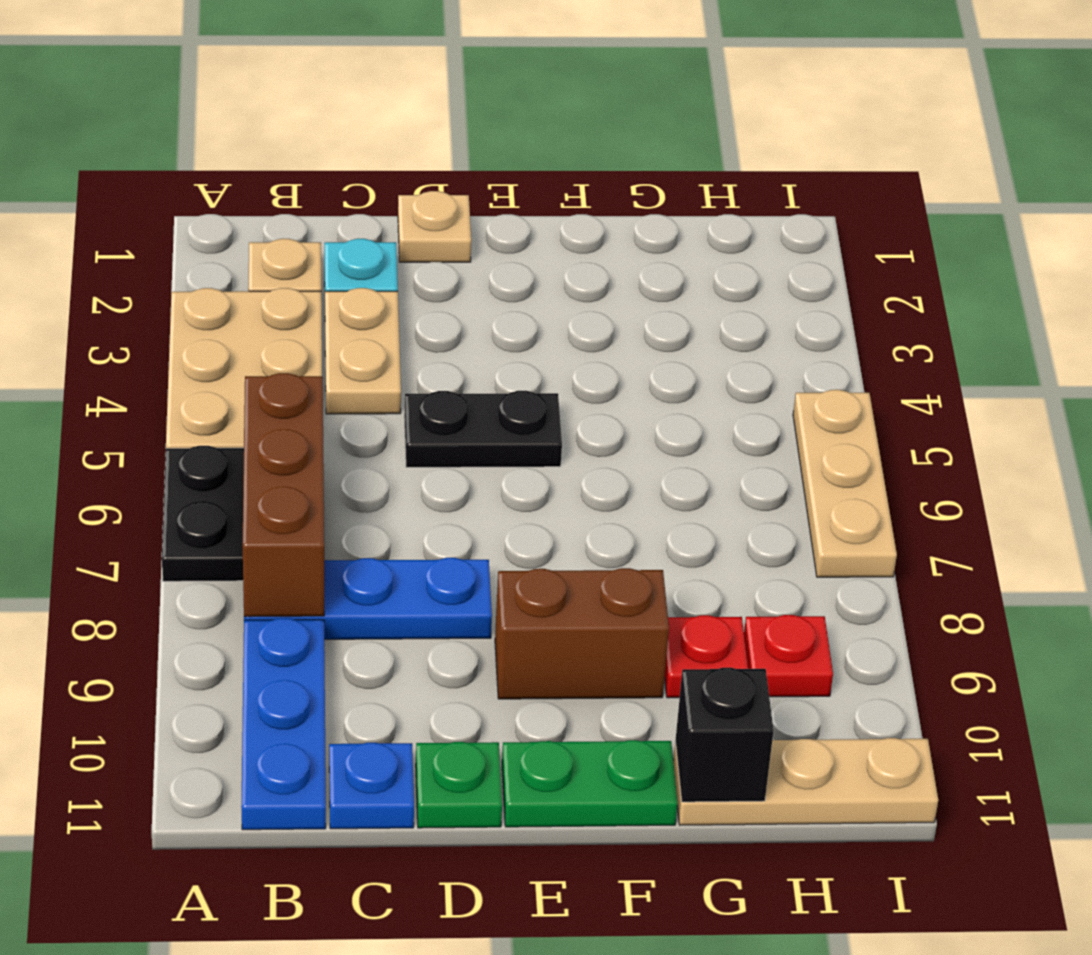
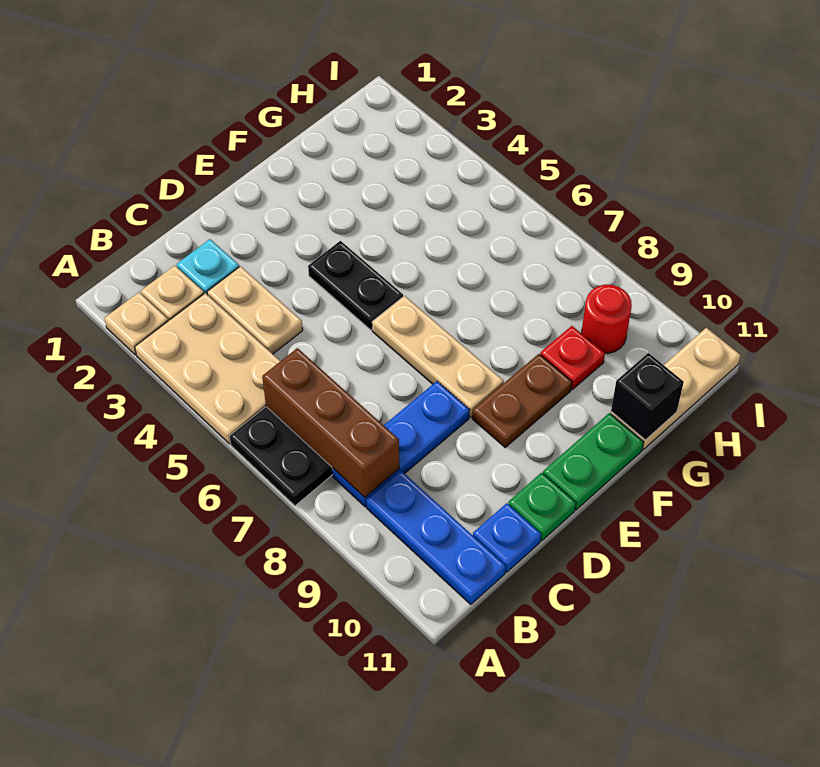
tan plate D1 level 1 -> tan plate A2 level 1
black plate D5:E5 level 1 -> black plate E4:E5 level 1
brown brick E9:F9 level 1 -> brown plate E9:F9 level 1
red plate H9 level 1 -> red round brick H9 level 1
tan plate I5:I7 level 1 -> tan plate E6:E8 level 1

